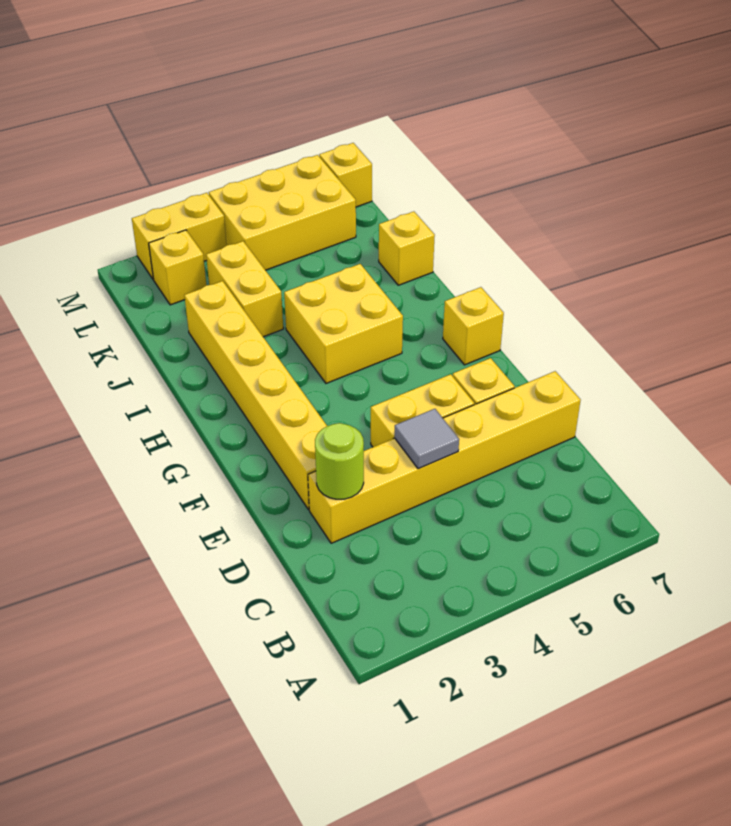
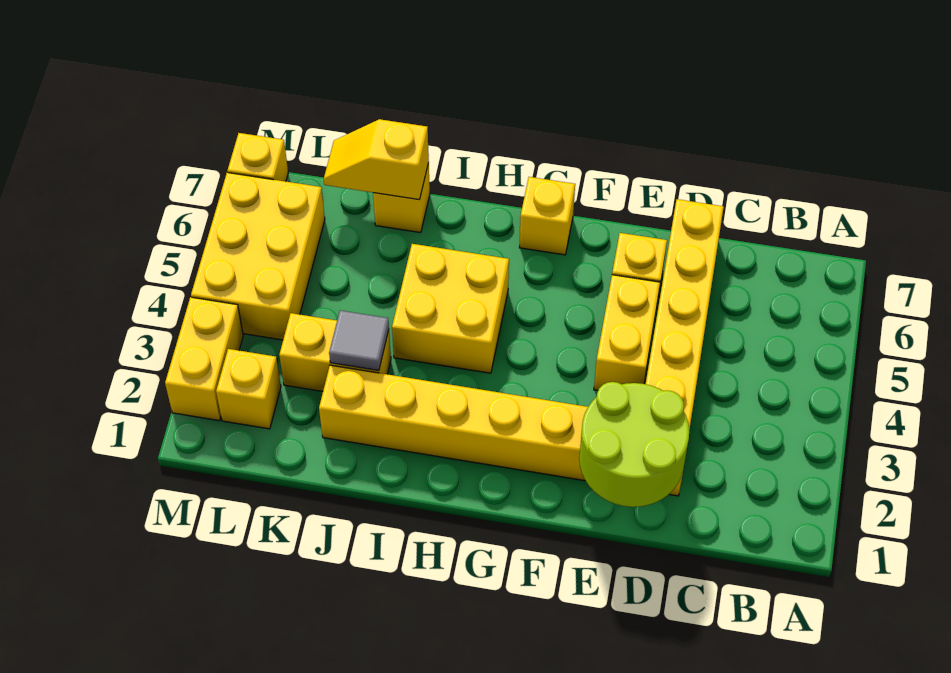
lime round brick D2 level 2 -> lime round brick D1:E2 level 2
grey tile D4 level 2 -> grey tile J3 level 2
none -> yellow slope J7:K7 level 2 top J

